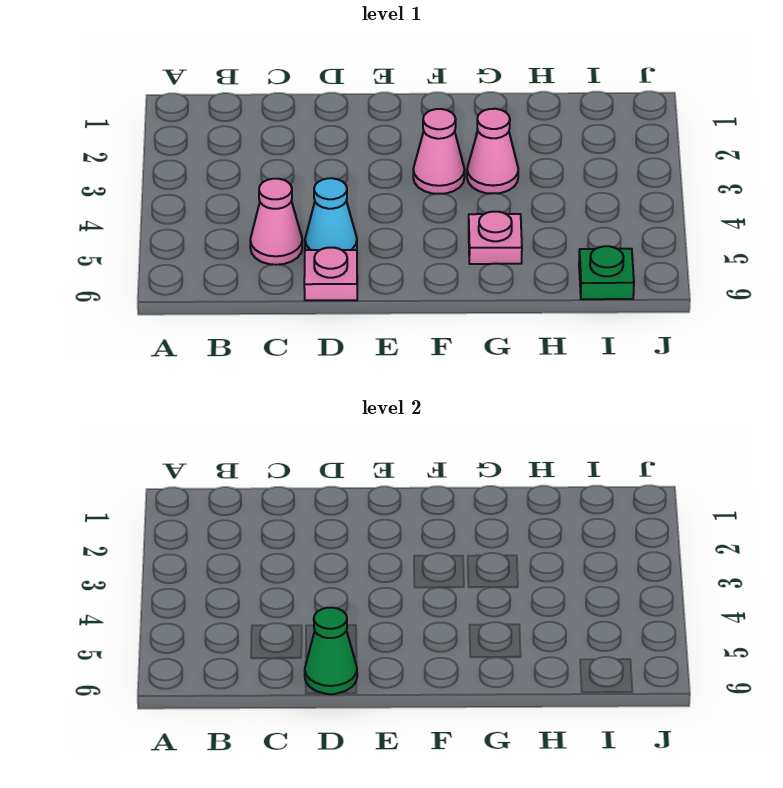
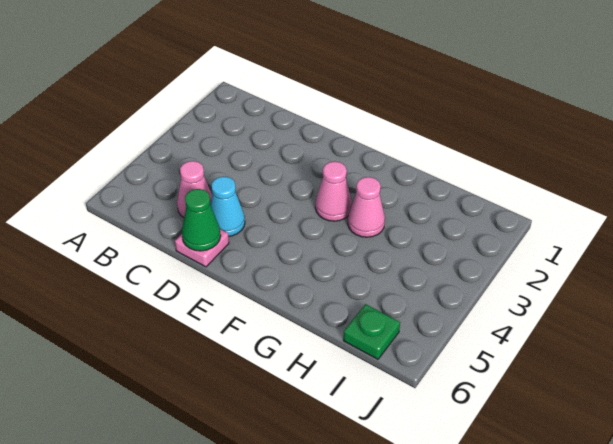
pink plate G5 level 1 -> none

